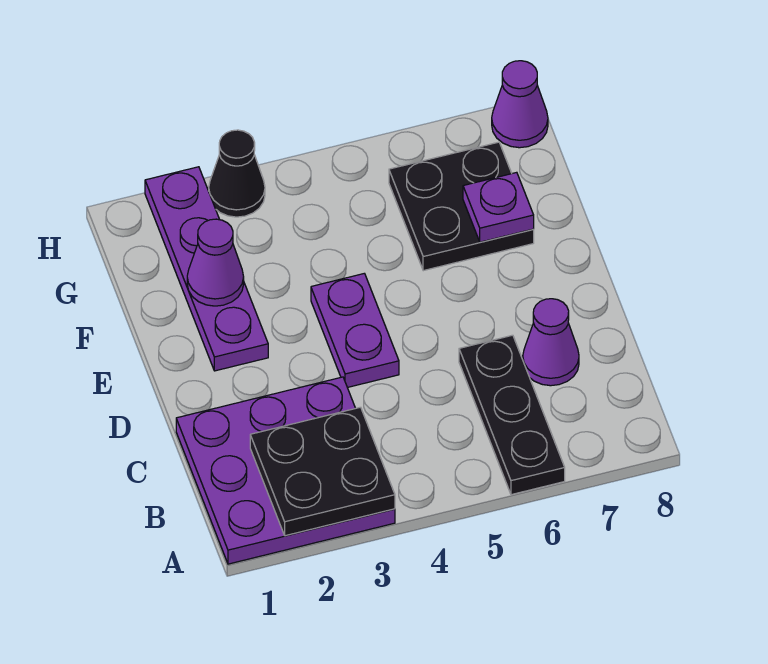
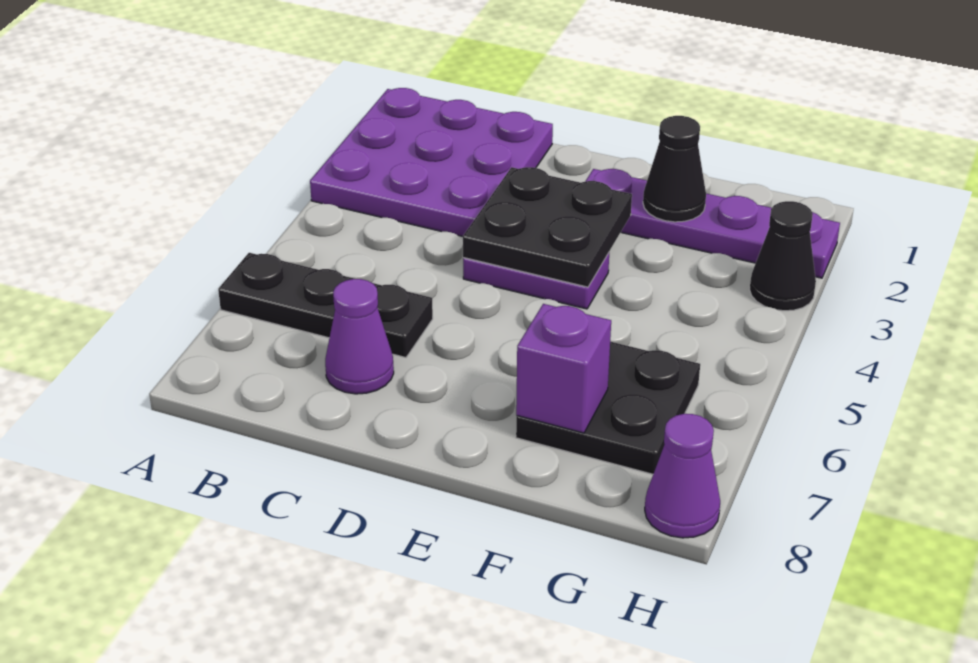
black plate A2:B3 level 2 -> black plate D3:E4 level 2
purple cone F2 level 2 -> black cone F2 level 2
purple plate F7 level 2 -> purple brick F7 level 2

